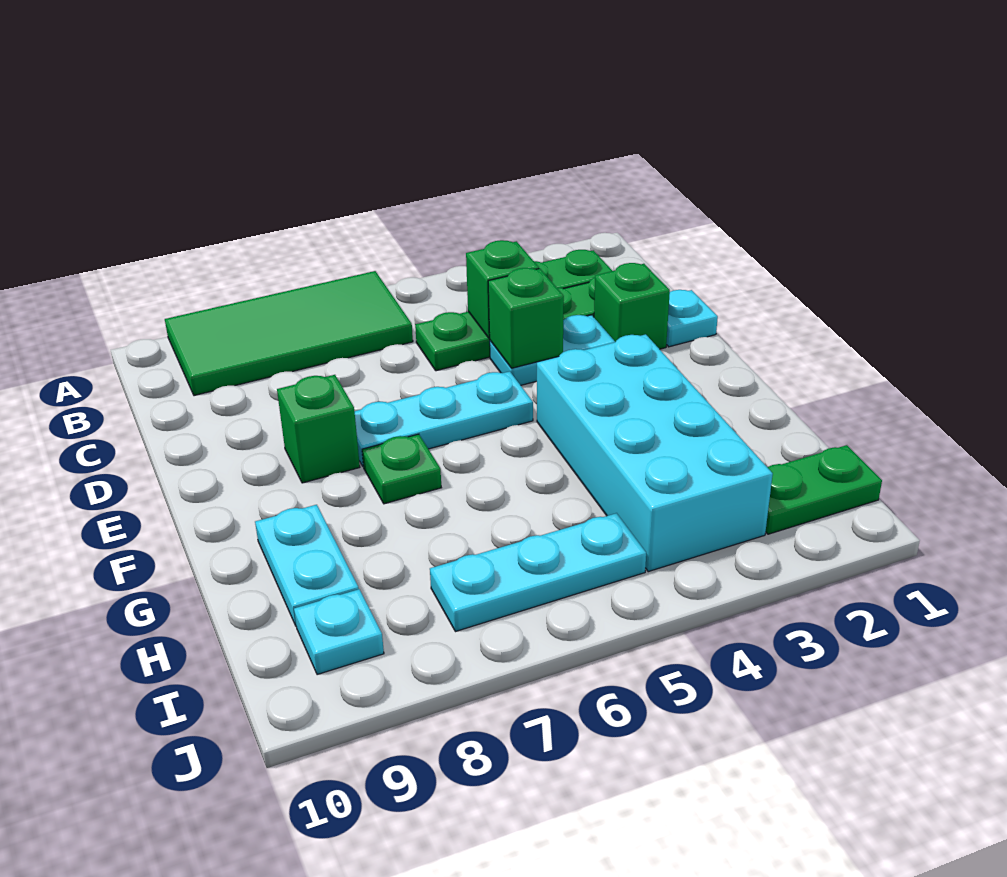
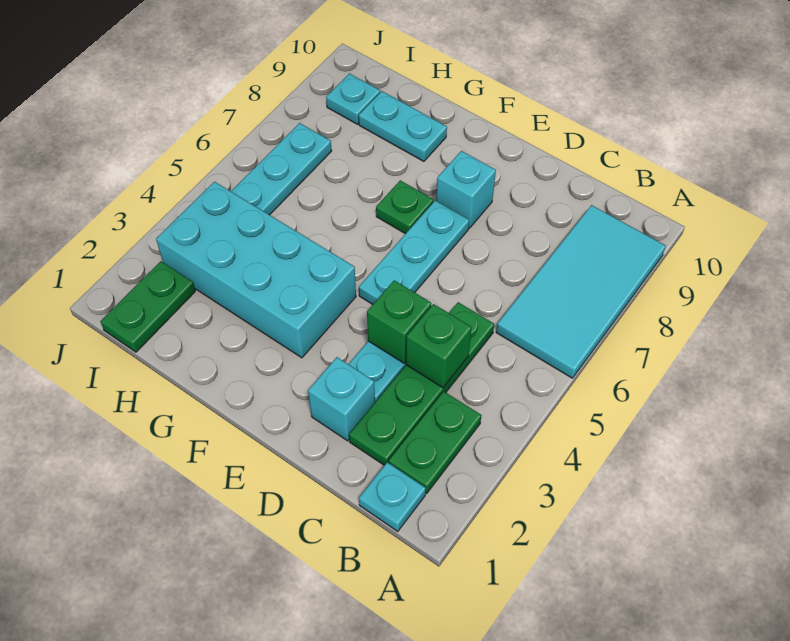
green tile A6:B9 level 1 -> cyan tile A6:B9 level 1
cyan plate D1 level 1 -> cyan plate B1 level 1
green brick D2 level 1 -> cyan brick D2 level 1
green brick E8 level 1 -> cyan brick E8 level 1

